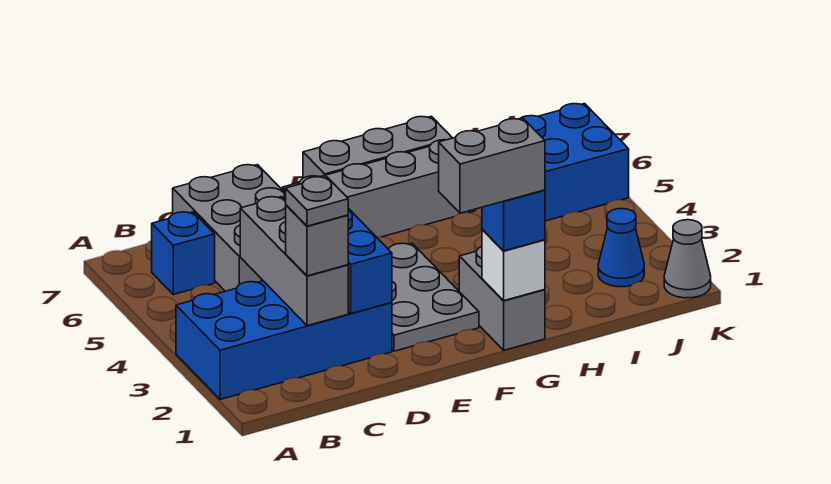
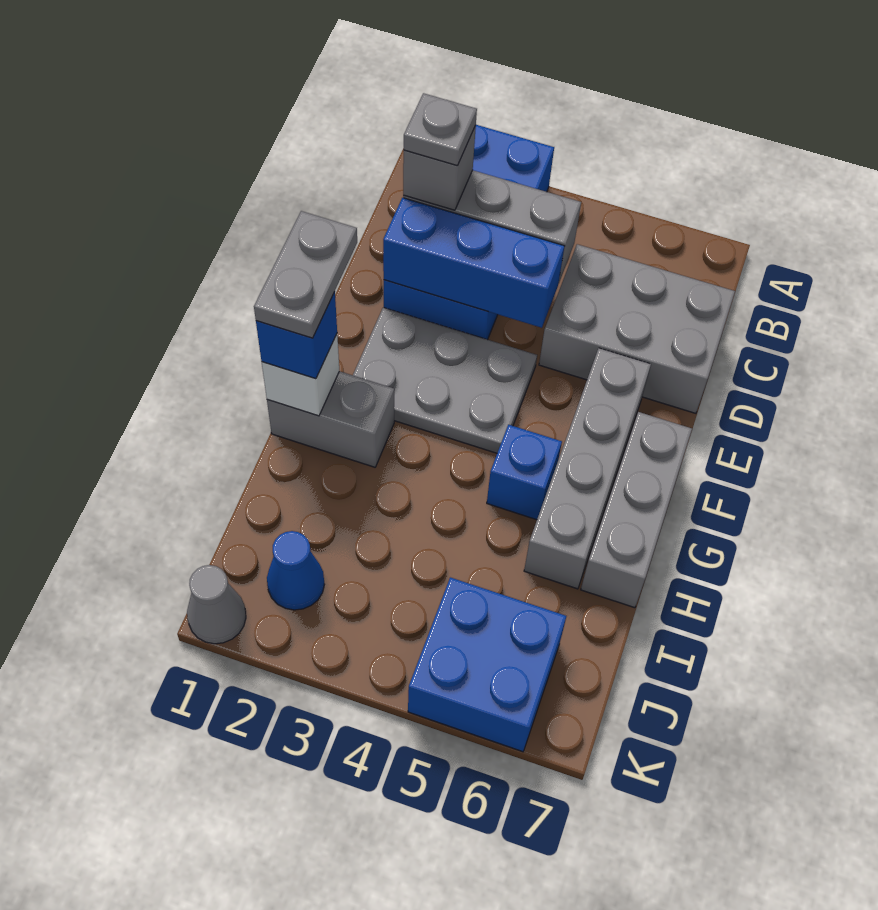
blue brick B6 level 1 -> blue brick G5 level 1
grey brick F1:G1 level 4 -> grey plate F1:G1 level 4

